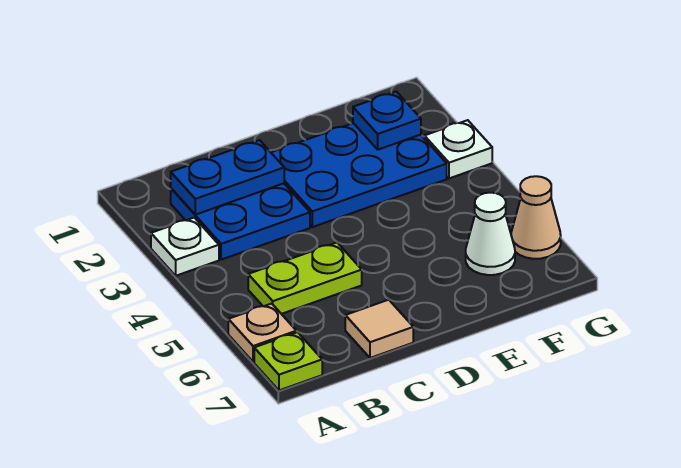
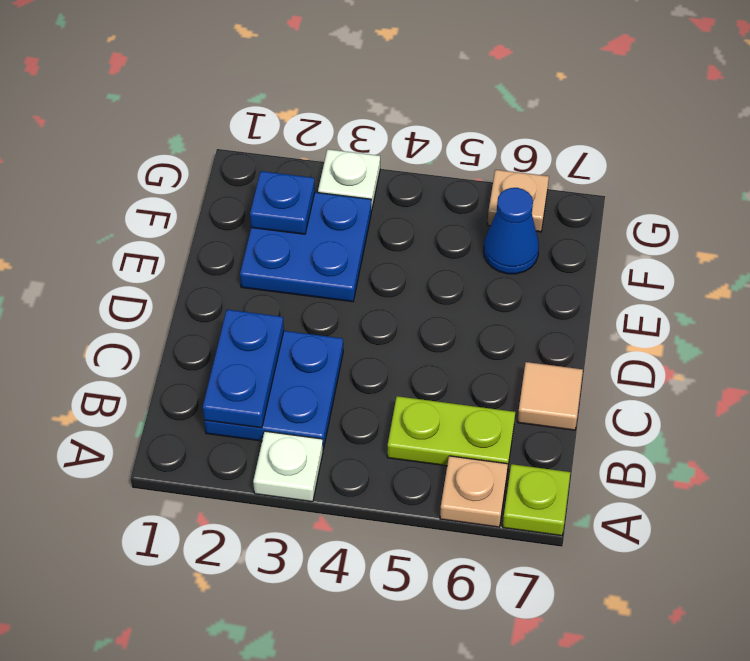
lime plate B5:C5 level 1 -> lime plate B5:B6 level 1
blue plate D2:F3 level 1 -> blue plate E2:F3 level 1
white cone F6 level 1 -> blue cone F6 level 1
tan cone G6 level 1 -> tan plate G6 level 1

